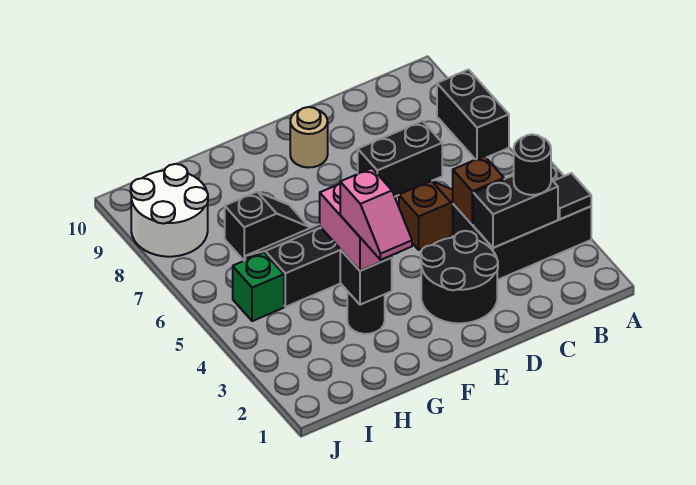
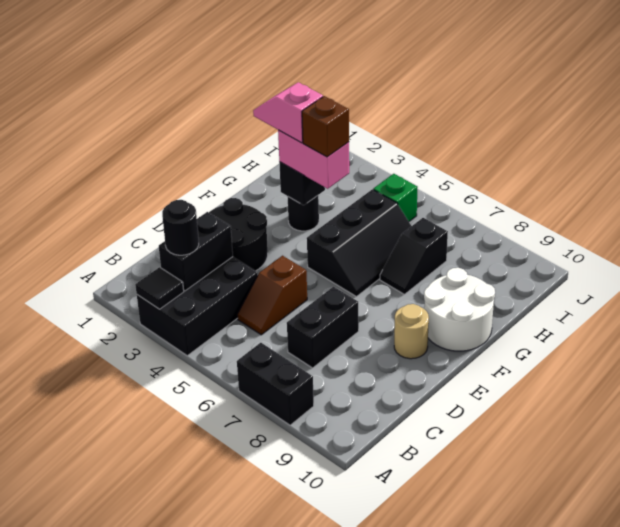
brown brick C4 level 2 -> brown brick G4 level 4
white round brick I8:J9 level 1 -> white round brick F9:G10 level 1

